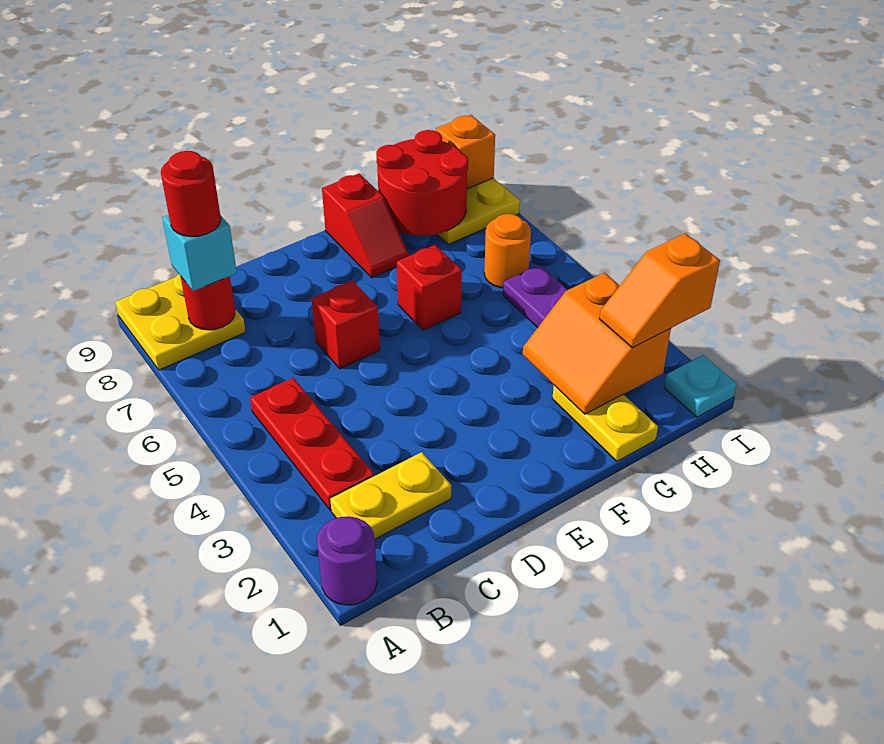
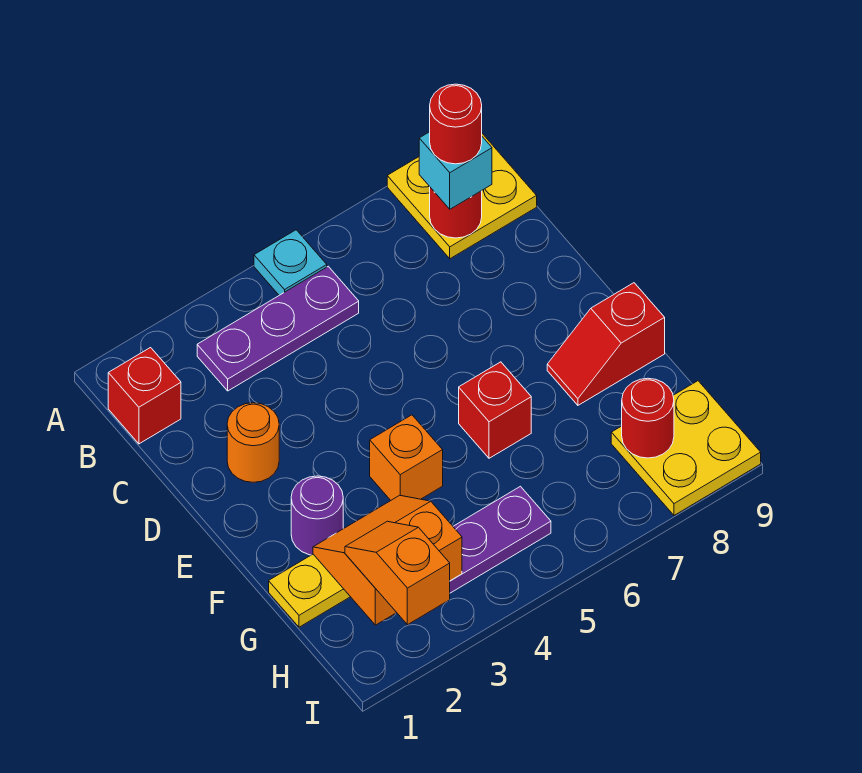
purple round brick A1 level 1 -> purple round brick F2 level 1
yellow plate B2:C2 level 1 -> none
red plate B3:B5 level 1 -> purple plate B3:B5 level 1
red brick D6 level 1 -> red brick B1 level 1
red round brick G8:H9 level 2 -> red round brick H8 level 2
orange round brick H6 level 1 -> orange round brick D2 level 1
cyan plate I1 level 1 -> cyan plate A5 level 1
orange brick I9 level 2 -> orange brick F4 level 1

